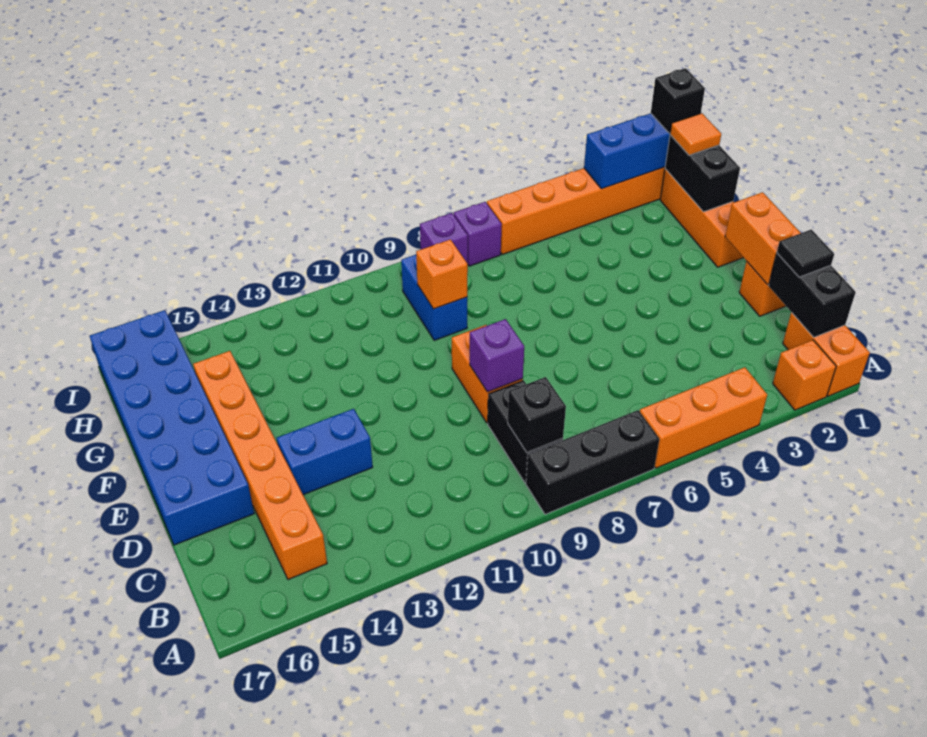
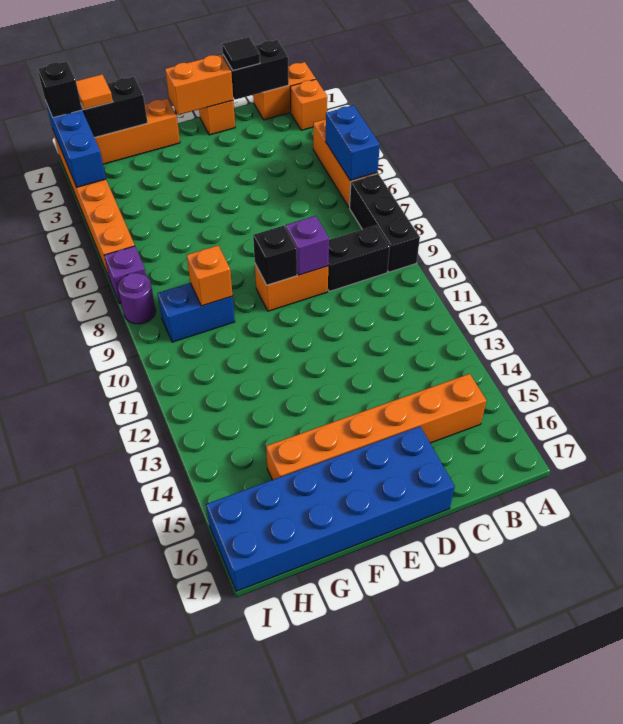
black brick B9 level 2 -> black brick E9 level 2
blue brick D13:D14 level 1 -> blue brick A5:A6 level 2
purple brick I8 level 1 -> purple round brick I8 level 1

